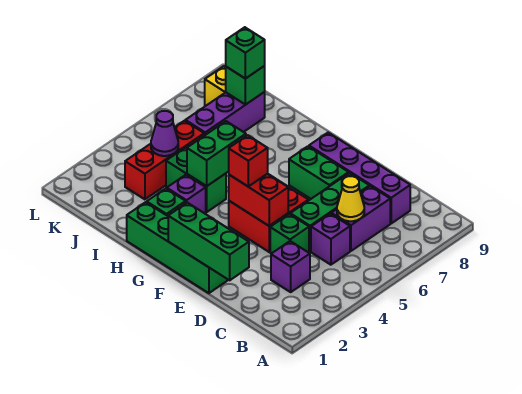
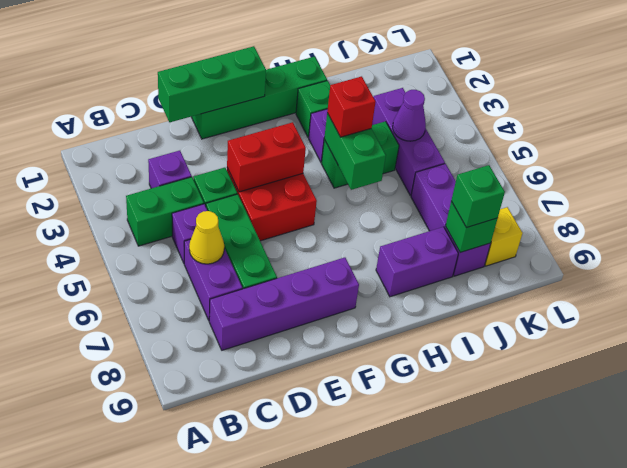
green brick E7:F7 level 1 -> green brick B4:C4 level 1
red brick F4 level 3 -> red brick H4 level 3
none -> purple brick H8:I8 level 1
red brick J3:J5 level 1 -> purple brick J3:J5 level 1

